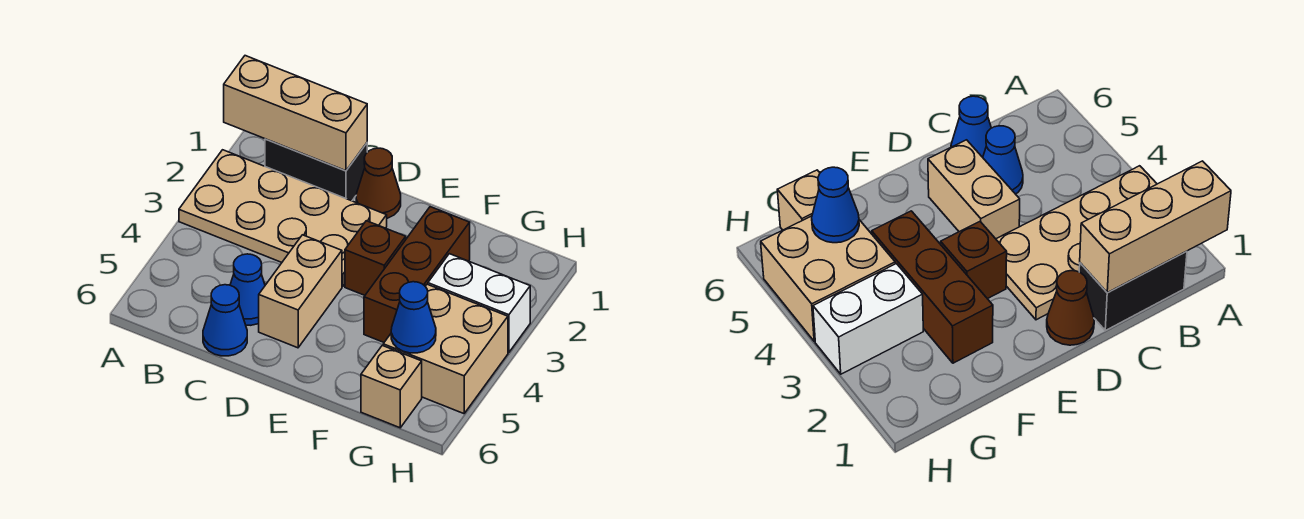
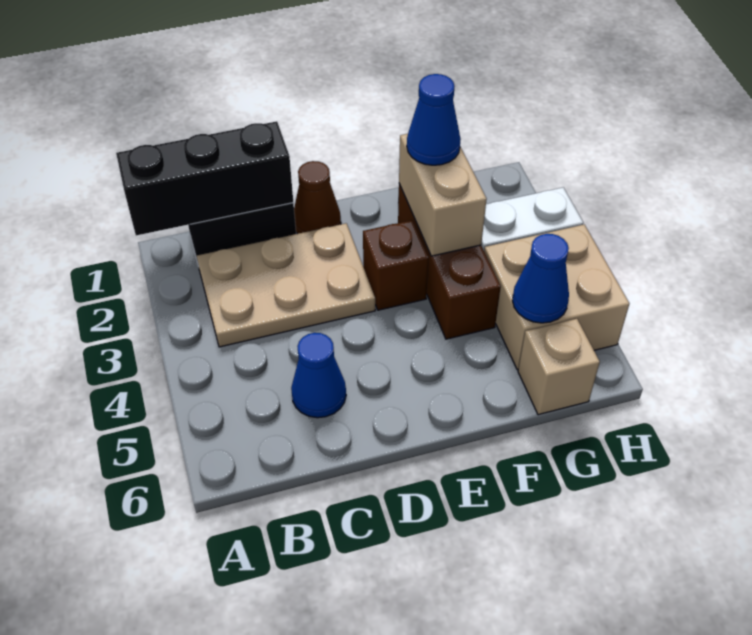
tan brick A1:C1 level 2 -> black brick A1:C1 level 2
tan plate A2:D3 level 1 -> tan plate B2:D3 level 1
blue cone C6 level 1 -> blue cone F2 level 3
tan brick D4:D5 level 1 -> tan brick F2:F3 level 2

